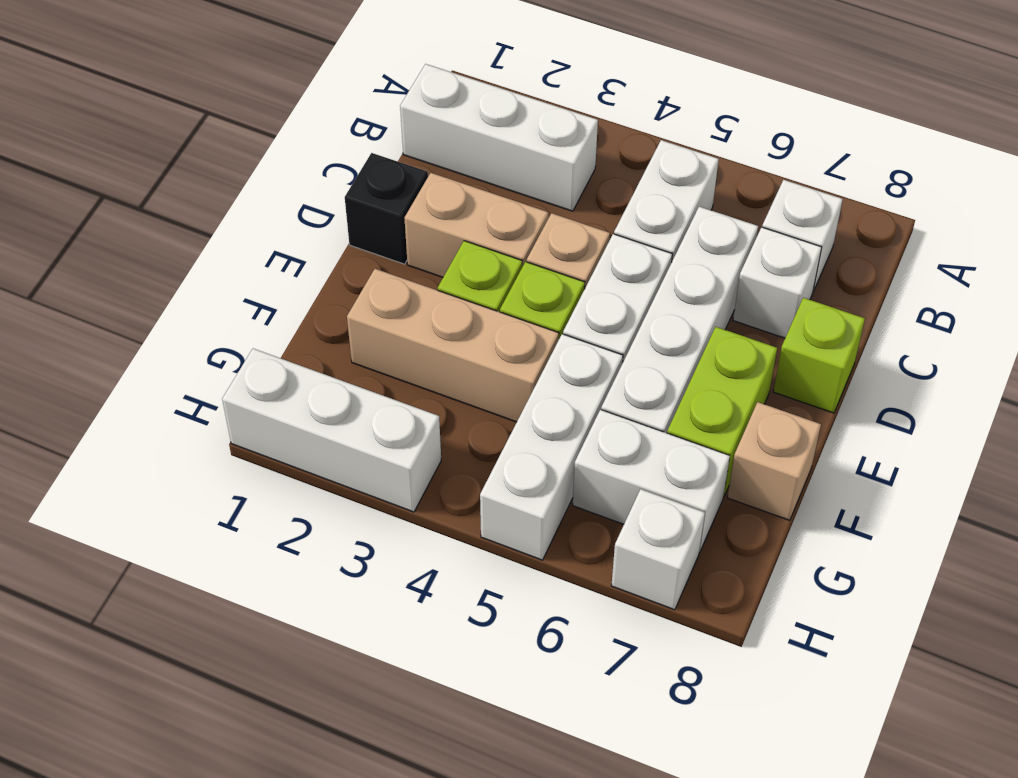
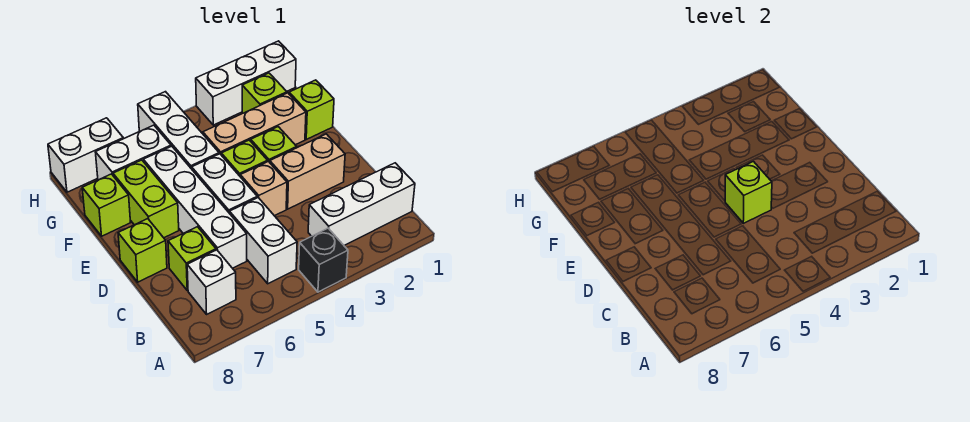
white brick C7 level 1 -> lime brick C7 level 1
black brick D1 level 1 -> black brick A4 level 1
none -> lime brick D4 level 2
none -> lime brick F1 level 1
tan brick F8 level 1 -> lime brick F8 level 1
none -> lime brick G2 level 1
white brick H7 level 1 -> white brick H7:H8 level 1

